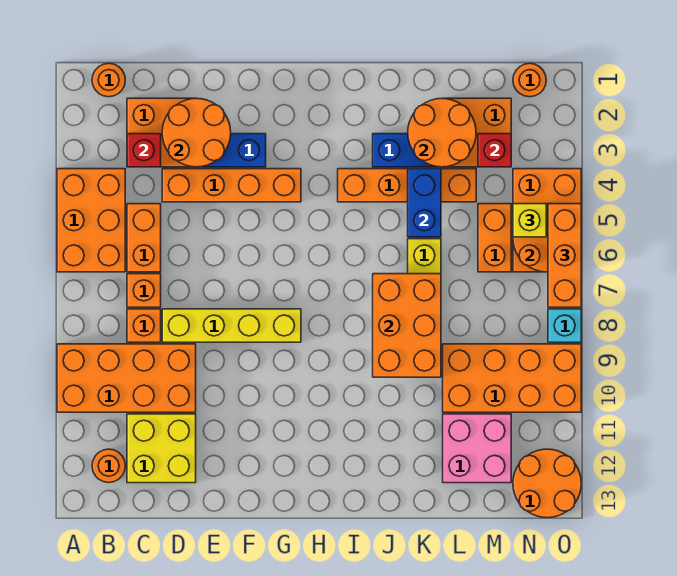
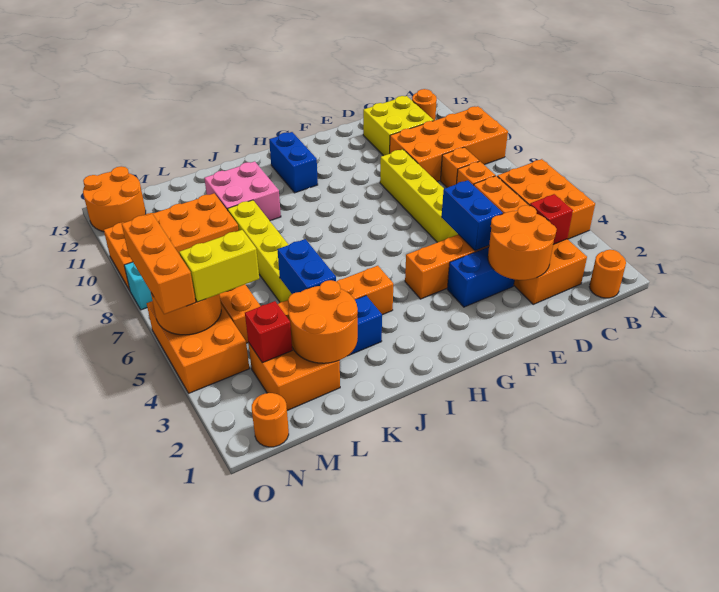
yellow brick D8:G8 level 1 -> yellow brick E6:E9 level 1
none -> blue brick E4:E5 level 2
none -> blue brick H11:H12 level 1
orange brick J7:K9 level 2 -> none
pink brick L11:M12 level 1 -> pink brick J10:K11 level 1
yellow brick N5 level 3 -> yellow brick M5:N5 level 3

